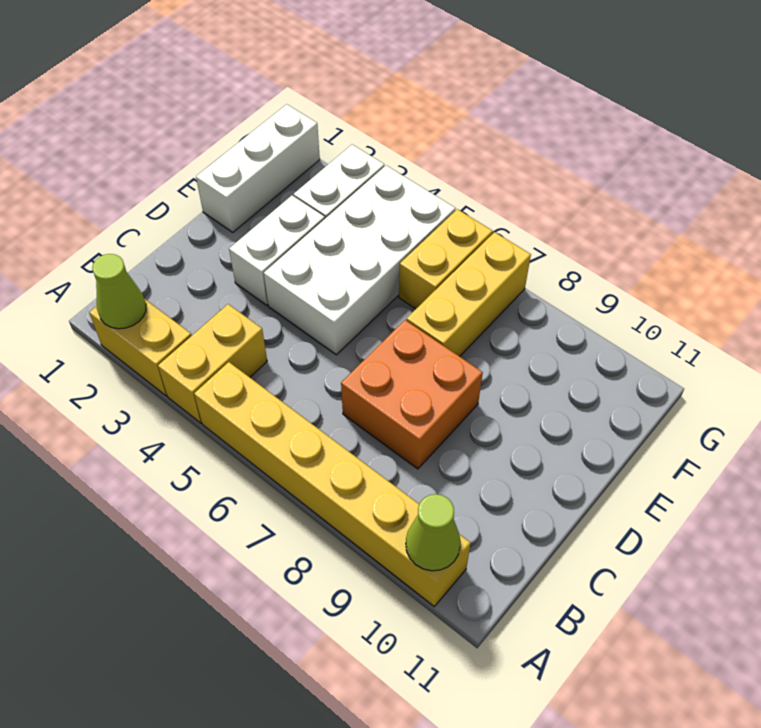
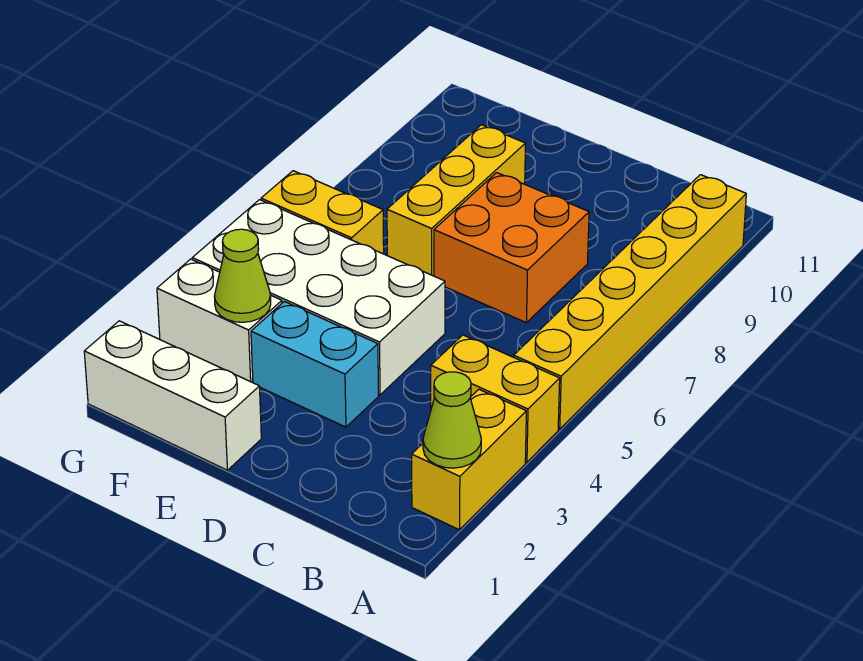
lime cone A10 level 2 -> lime cone F3 level 2
white brick D3:E3 level 1 -> cyan brick D3:E3 level 1
yellow brick E7:G7 level 1 -> yellow brick E7:E9 level 1

